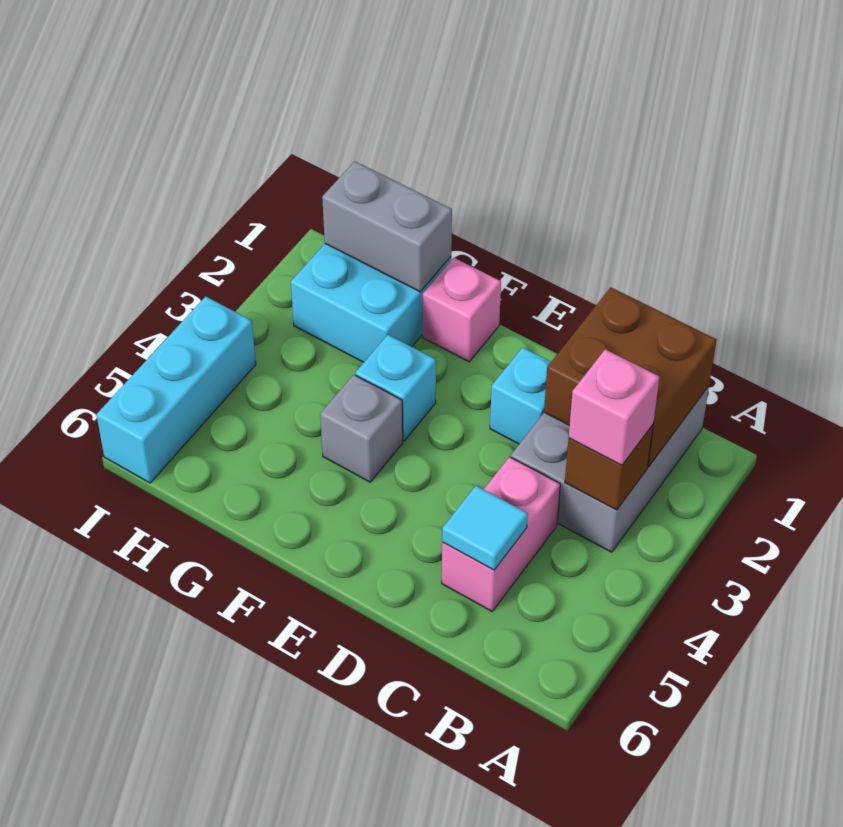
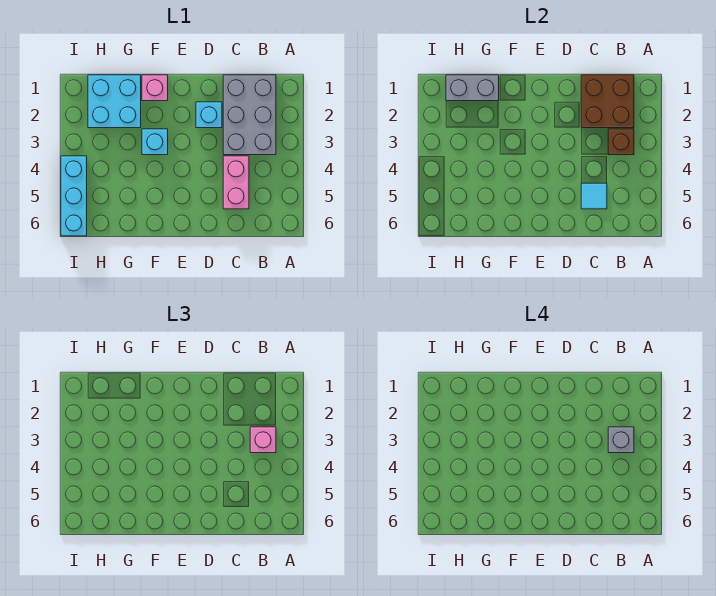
grey brick F4 level 1 -> grey brick B3 level 4

